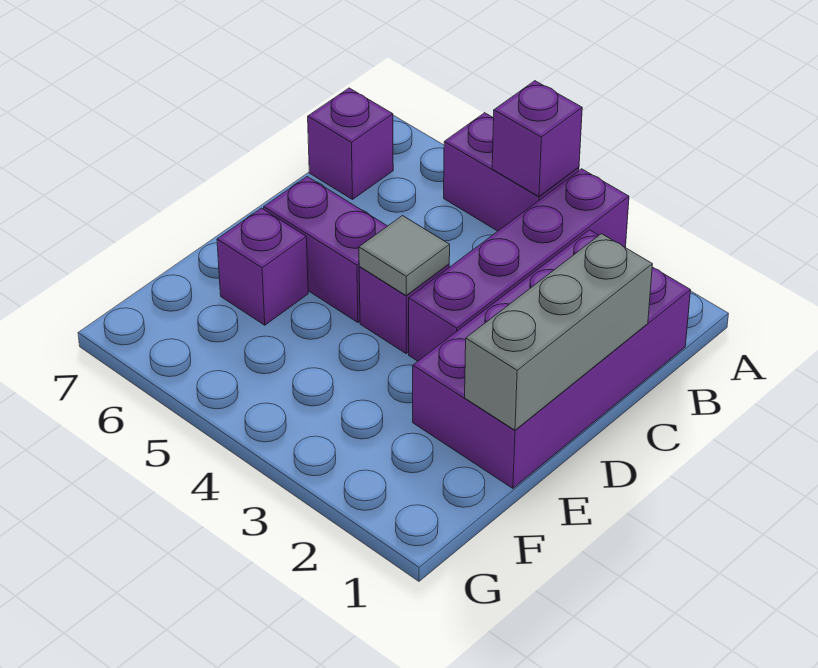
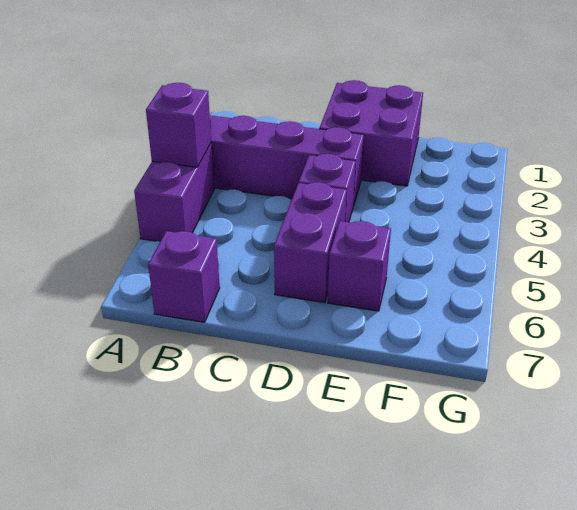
purple brick B1:E2 level 1 -> purple brick D1:E2 level 1
grey brick C1:E1 level 2 -> none
grey tile D4 level 2 -> none

